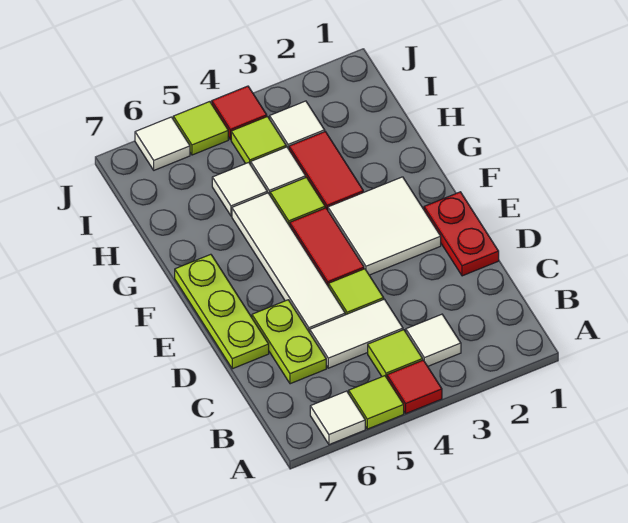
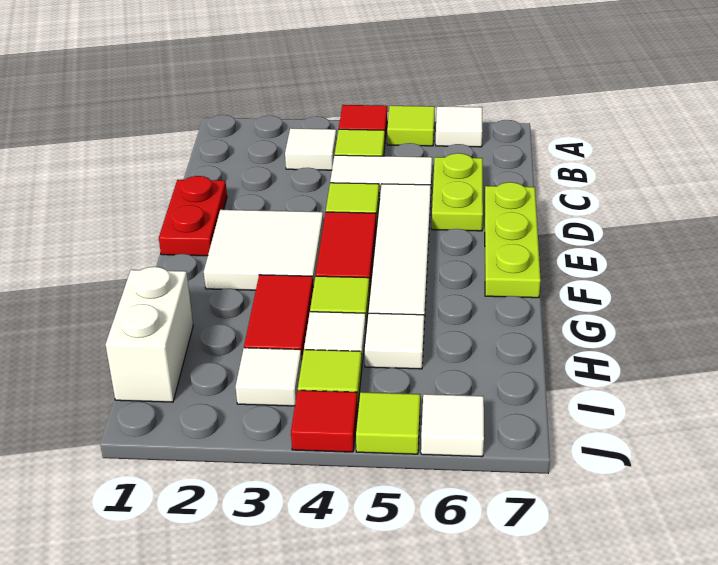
none -> white brick H1:I1 level 1

